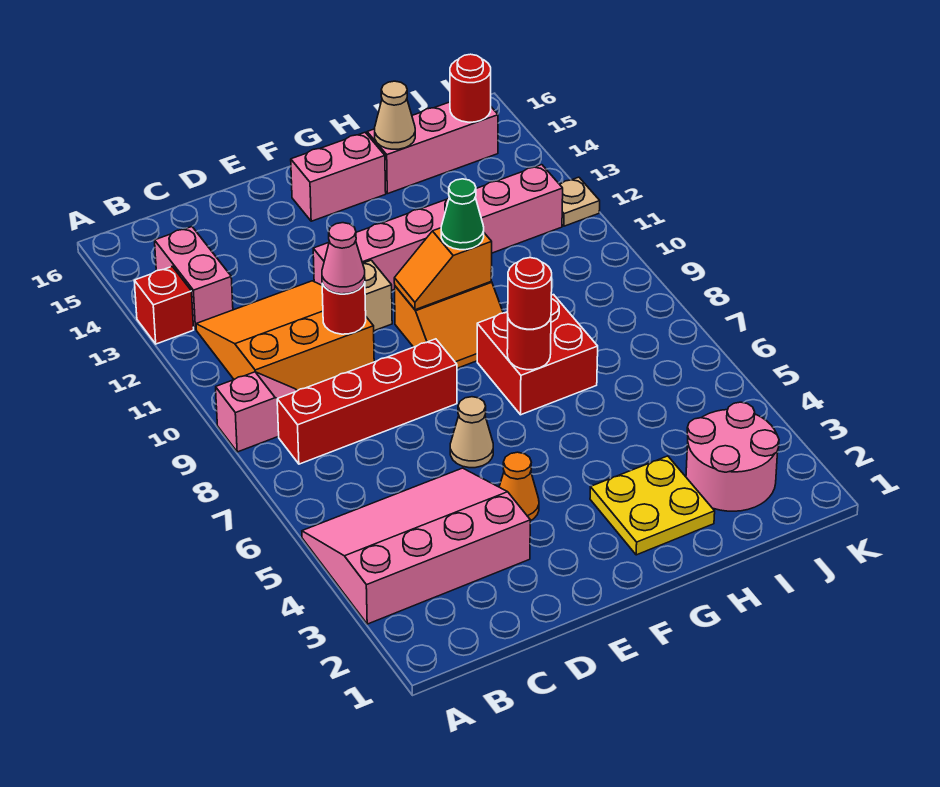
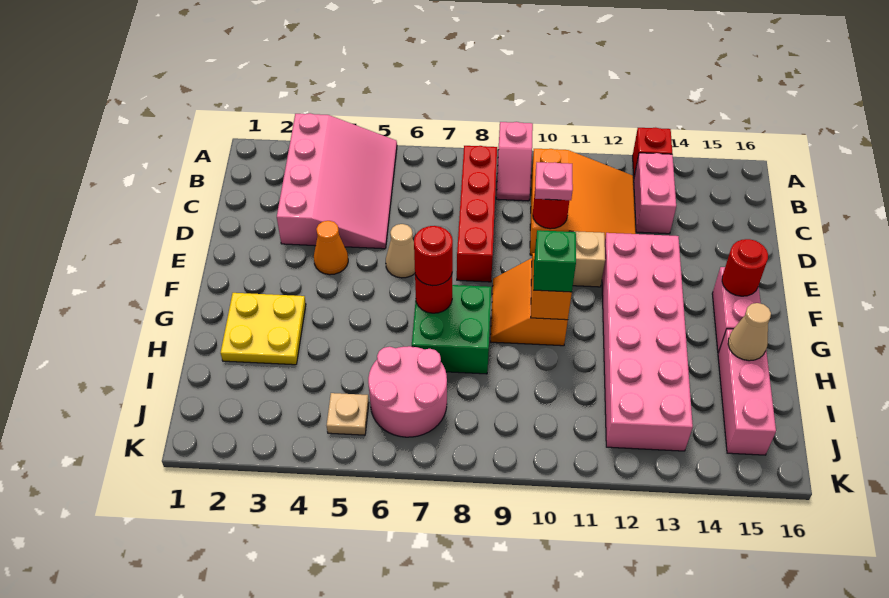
pink brick B13:B14 level 1 -> pink brick B13:C13 level 1
pink cone D10 level 3 -> pink plate D10 level 3
pink brick E12:J12 level 1 -> pink brick E12:J13 level 1
red brick G7:H8 level 1 -> green brick G7:H8 level 1
green cone G10 level 3 -> green brick G10 level 3
pink round brick I2:J3 level 1 -> pink round brick I6:J7 level 1
red round brick J15 level 2 -> red round brick F15 level 2
tan plate K12 level 1 -> tan plate J5 level 1

